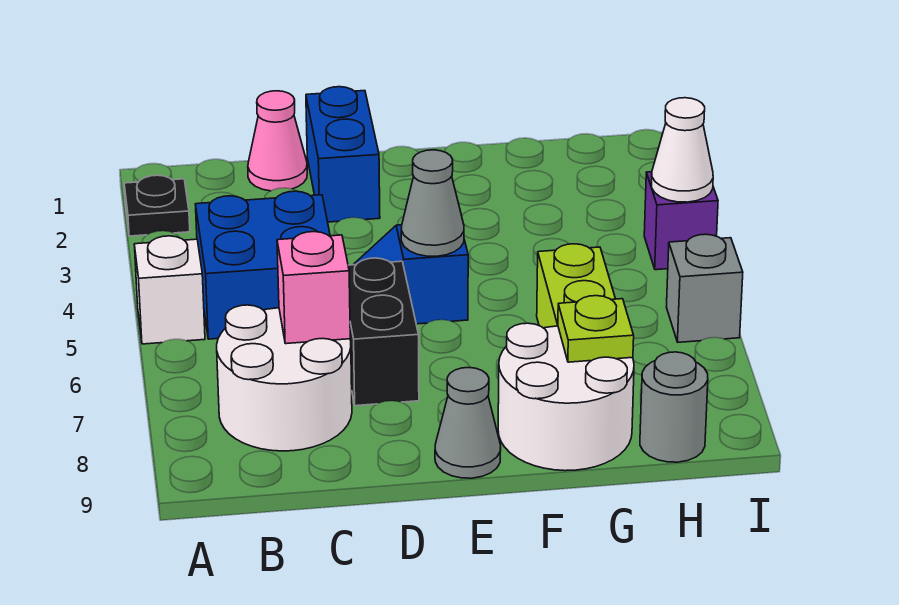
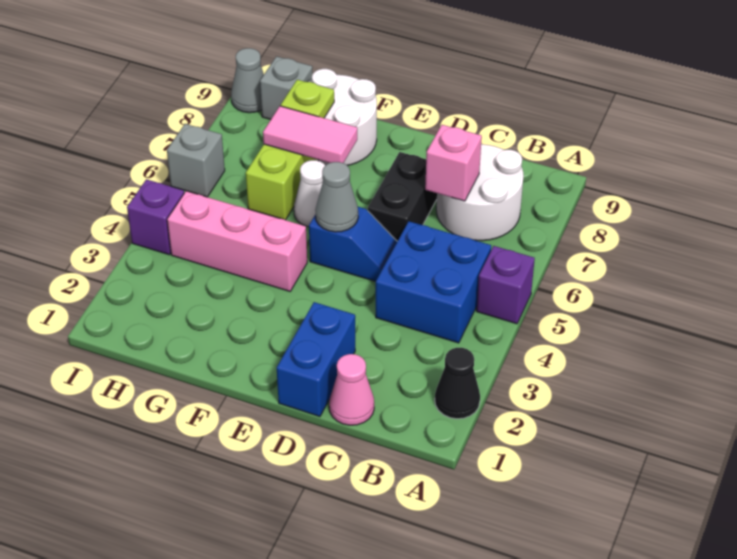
black plate A2 level 1 -> black cone A2 level 1
white brick A5 level 1 -> purple brick A5 level 1
grey cone E9 level 1 -> grey cone I9 level 1
none -> pink brick F4:H4 level 1
none -> pink tile F7:G7 level 2
grey round brick H9 level 1 -> grey brick H9 level 1
white cone I4 level 2 -> white cone F6 level 1

